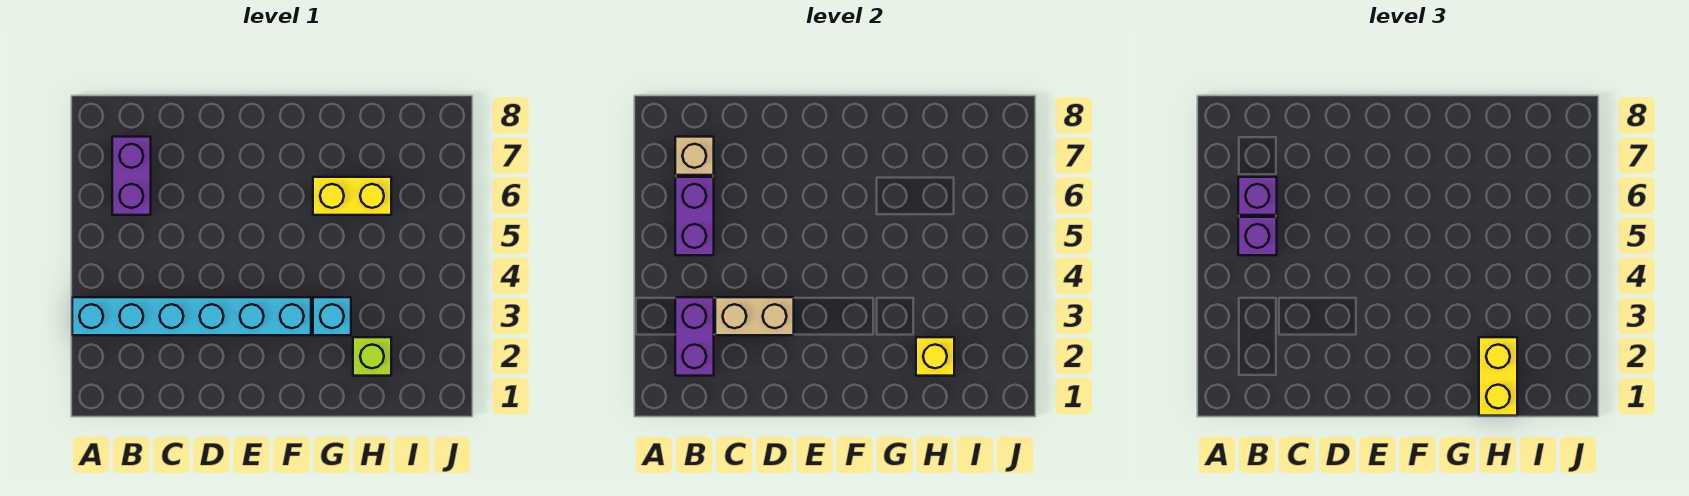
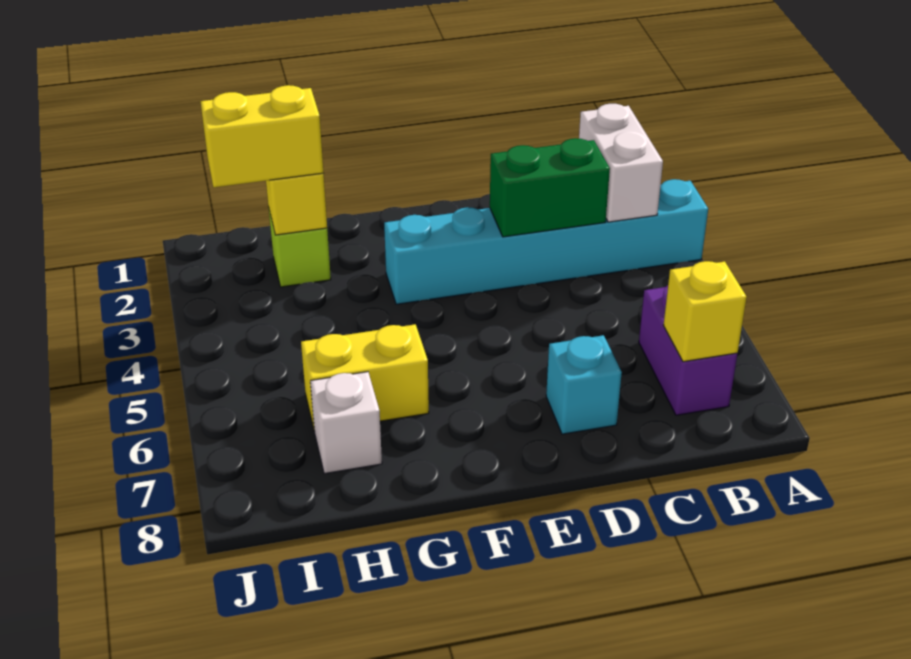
purple brick B2:B3 level 2 -> white brick B2:B3 level 2
purple brick B5:B6 level 2 -> none
purple brick B5 level 3 -> none
purple brick B6 level 3 -> none
tan brick B7 level 2 -> yellow brick B7 level 2
tan brick C3:D3 level 2 -> green brick C3:D3 level 2
cyan brick G3 level 1 -> cyan brick D7 level 1
yellow brick H1:H2 level 3 -> yellow brick H2:I2 level 3
none -> white brick H7 level 1

